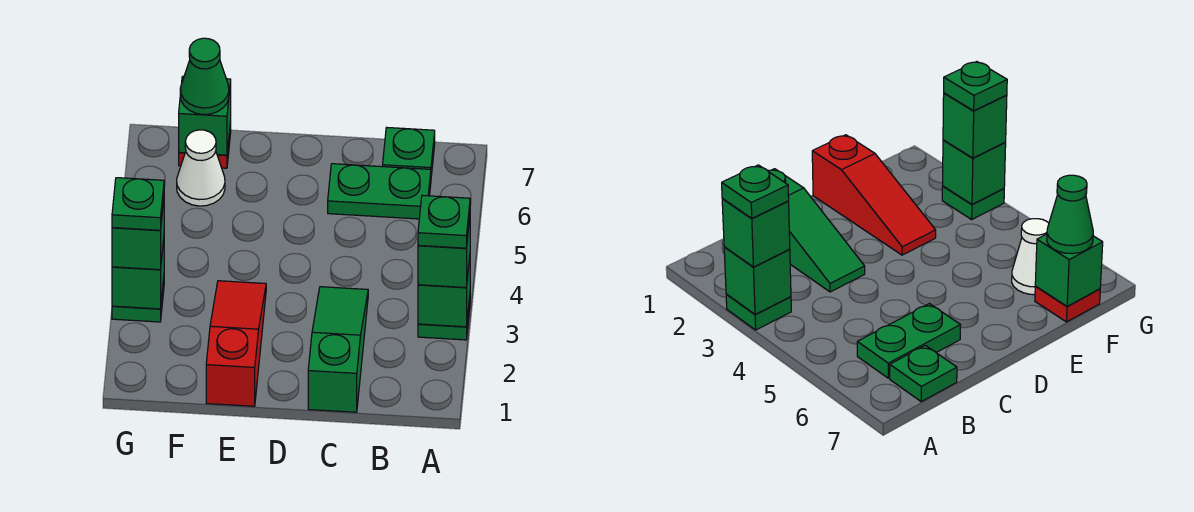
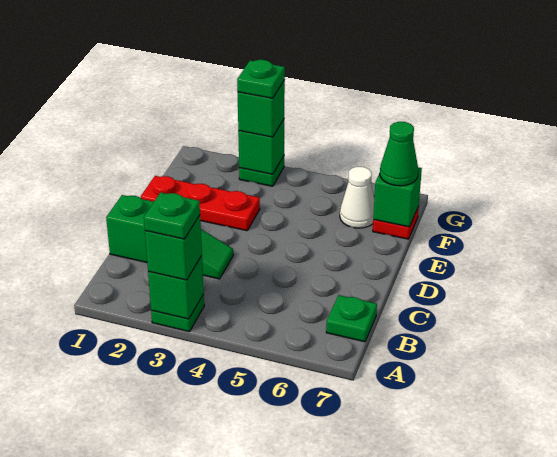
green plate B6:C6 level 1 -> none
red slope E1:E3 level 1 top 1 -> red plate E1:E3 level 1

